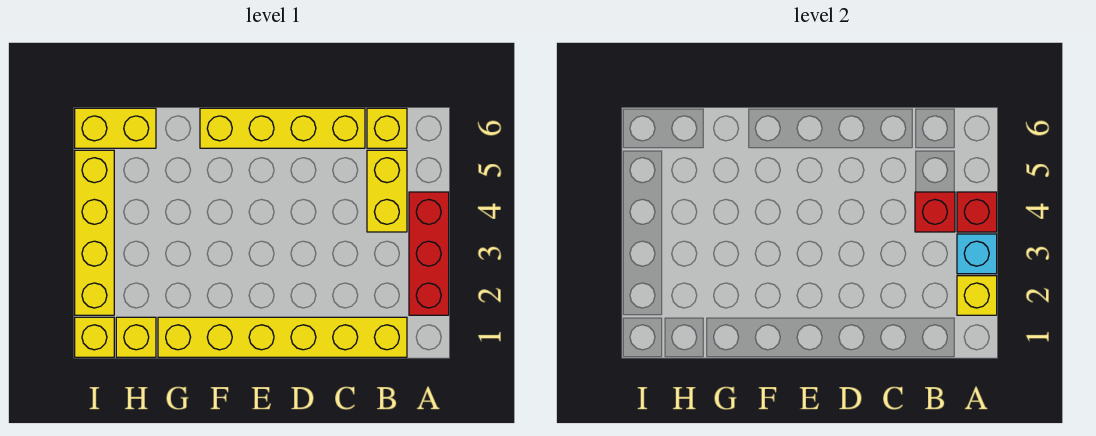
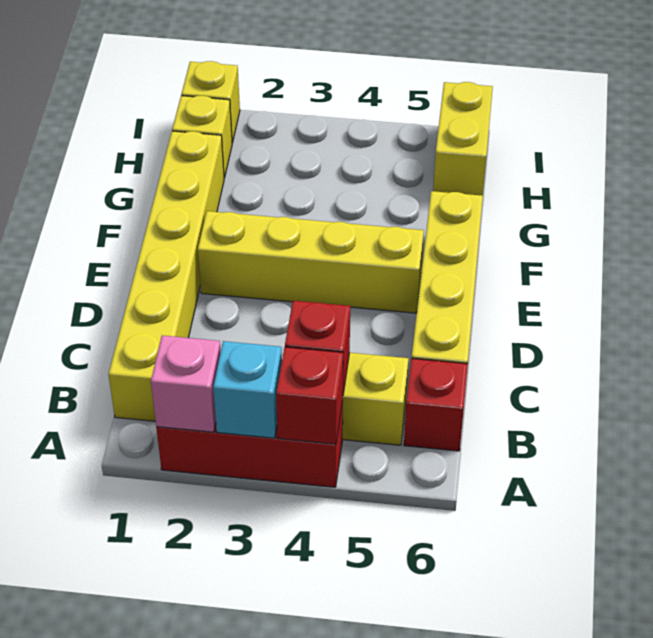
yellow brick A2 level 2 -> pink brick A2 level 2
yellow brick B6 level 1 -> red brick B6 level 1
yellow brick I2:I5 level 1 -> yellow brick E2:E5 level 1

